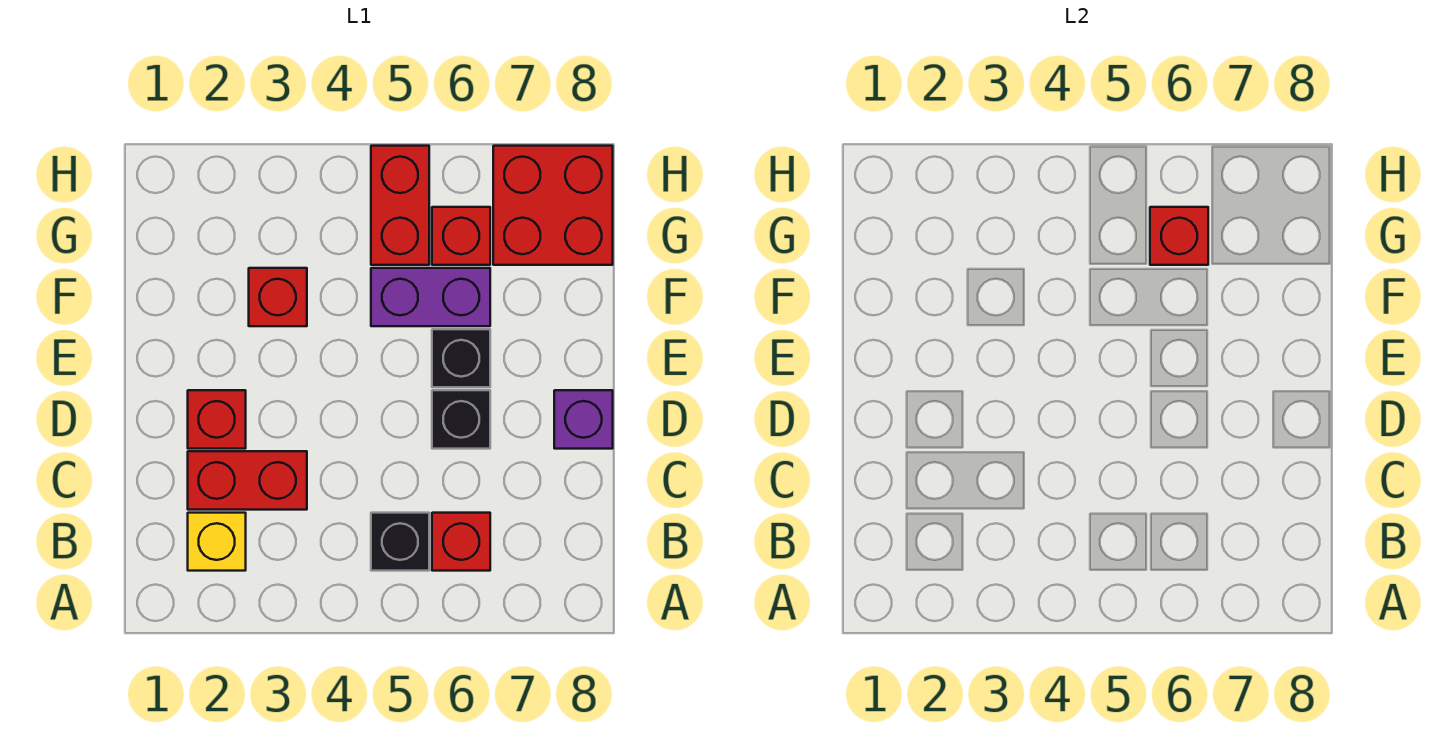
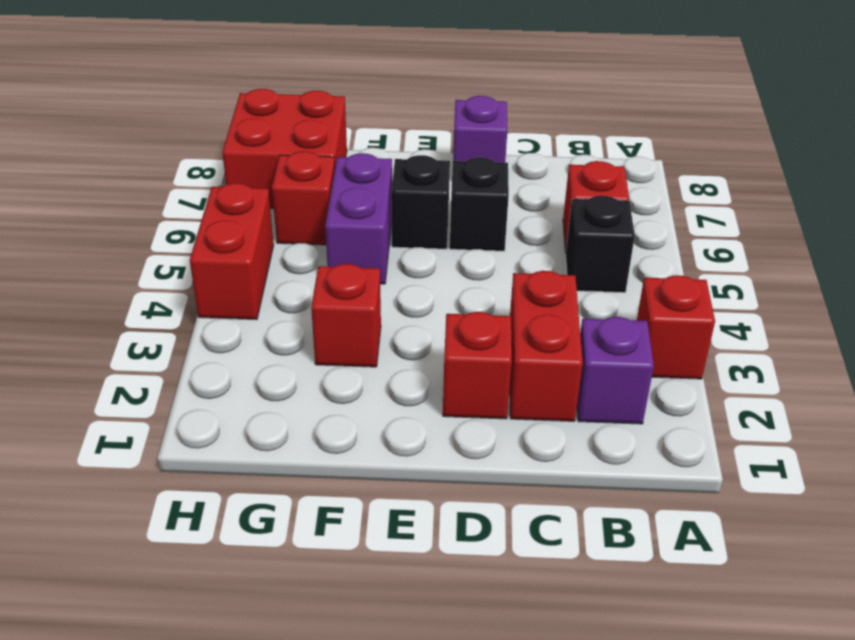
yellow brick B2 level 1 -> purple brick B2 level 1
red brick G5:H5 level 1 -> red brick H4:H5 level 1
red brick G6 level 2 -> red brick A3 level 1

